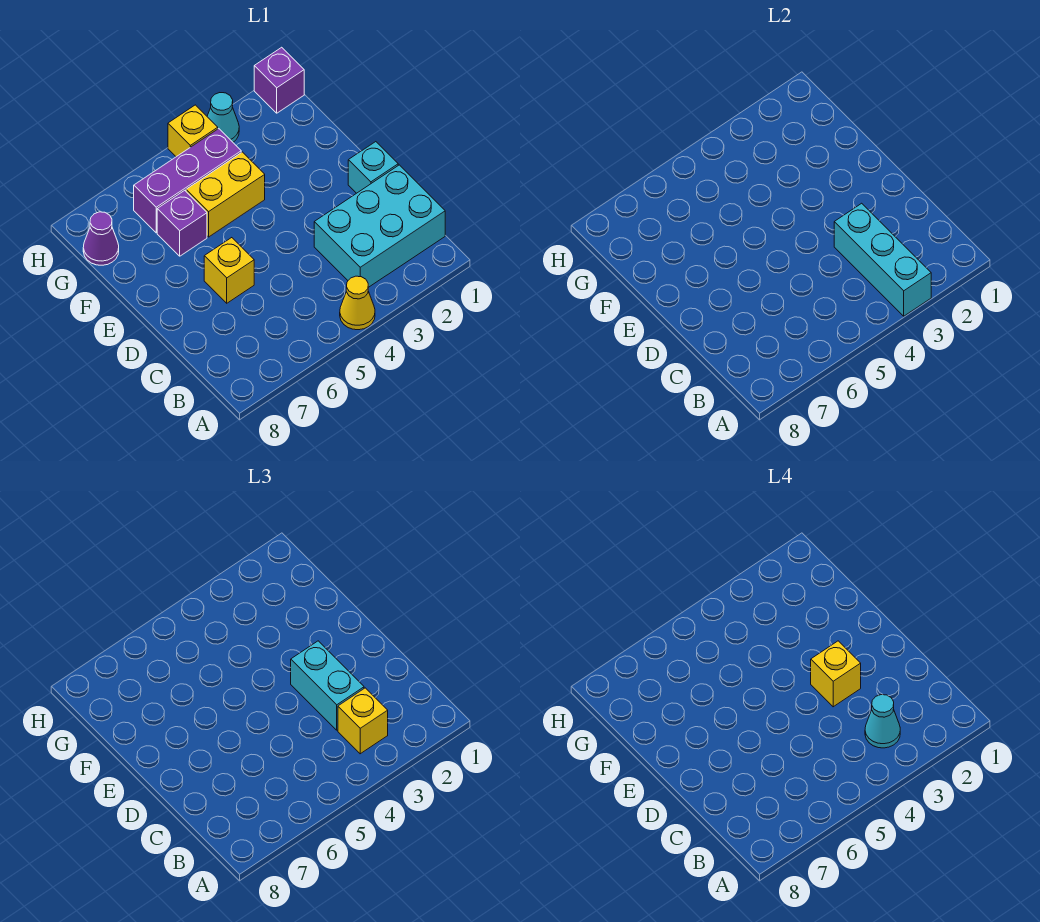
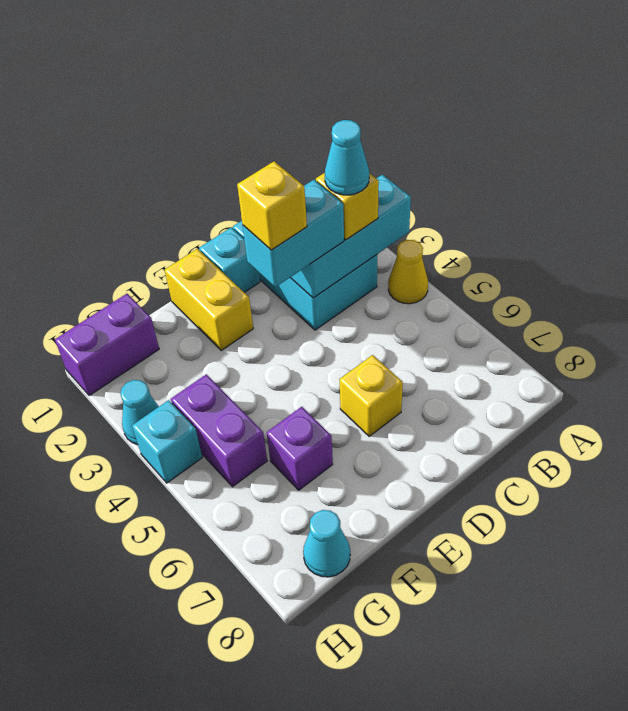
yellow brick F4:F5 level 1 -> yellow brick E1:E2 level 1
purple brick G4:G6 level 1 -> purple brick G4:G5 level 1
purple cone G8 level 1 -> cyan cone G8 level 1
purple brick H1 level 1 -> purple brick G1:H1 level 1
yellow brick H4 level 1 -> cyan brick H4 level 1

